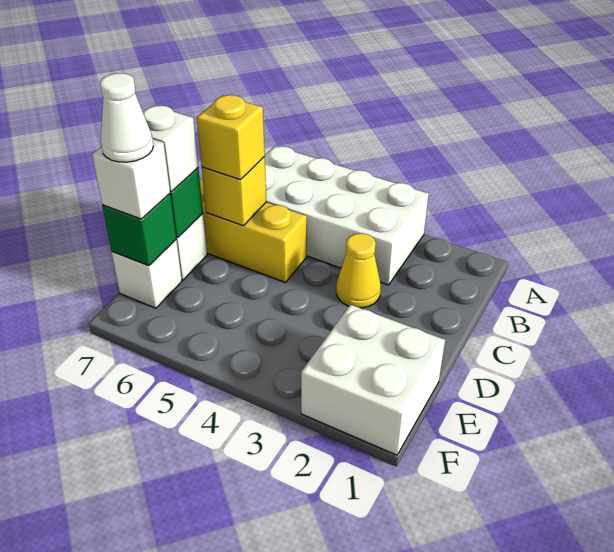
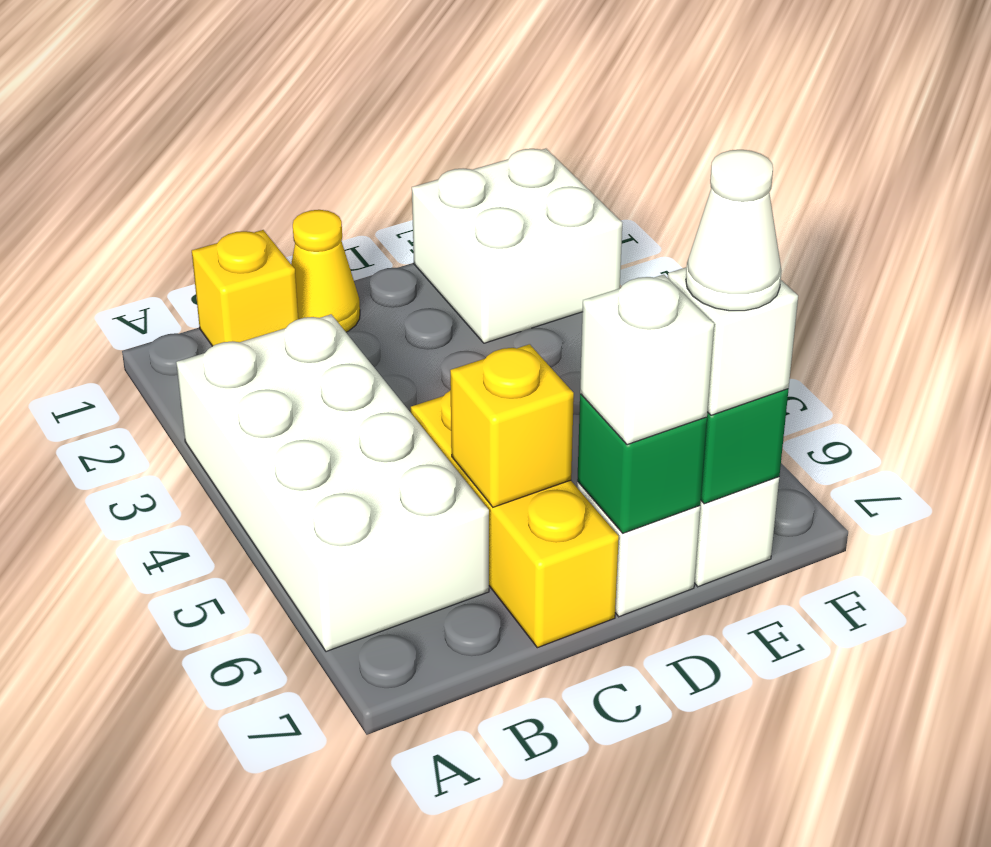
yellow cone C3 level 1 -> yellow cone C1 level 1
yellow brick C6 level 3 -> yellow brick B1 level 1

